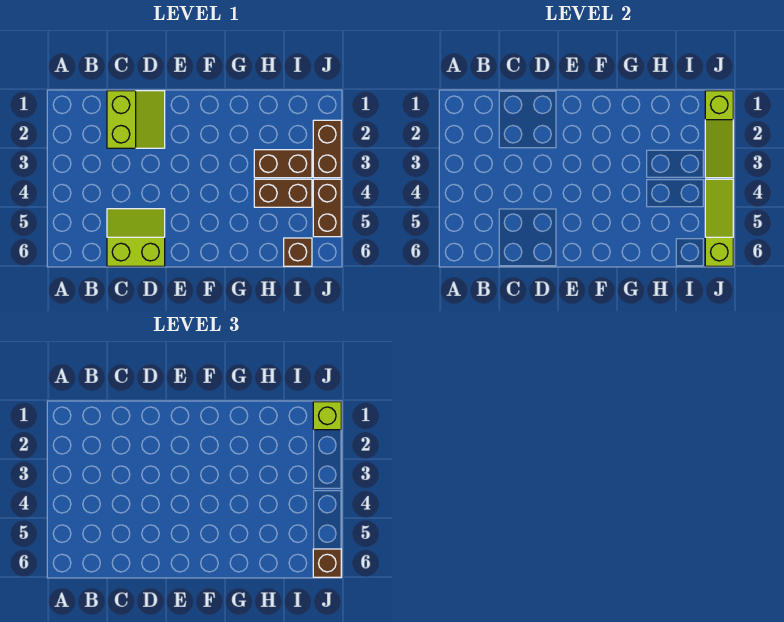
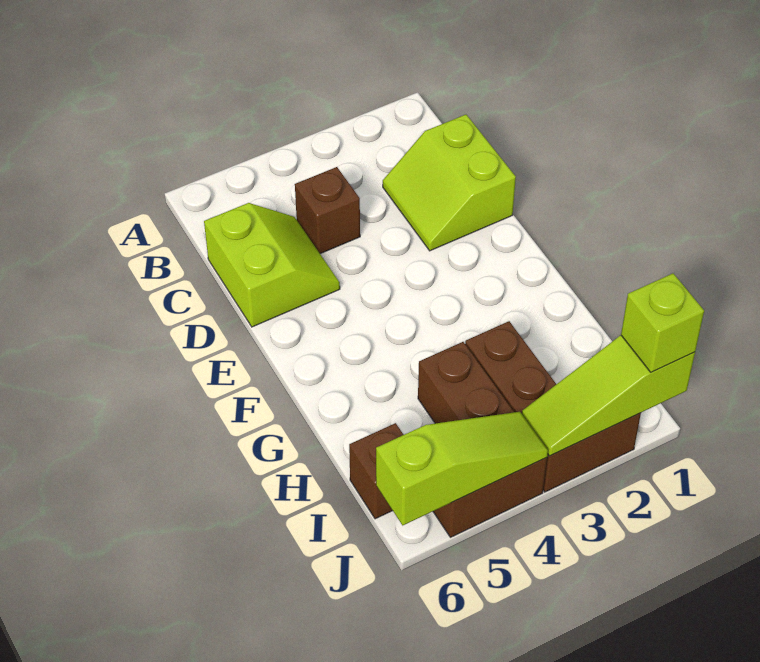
lime slope C1:D2 level 1 top C -> lime slope C1:D2 level 1 top 1
brown brick J6 level 3 -> brown brick C4 level 1

